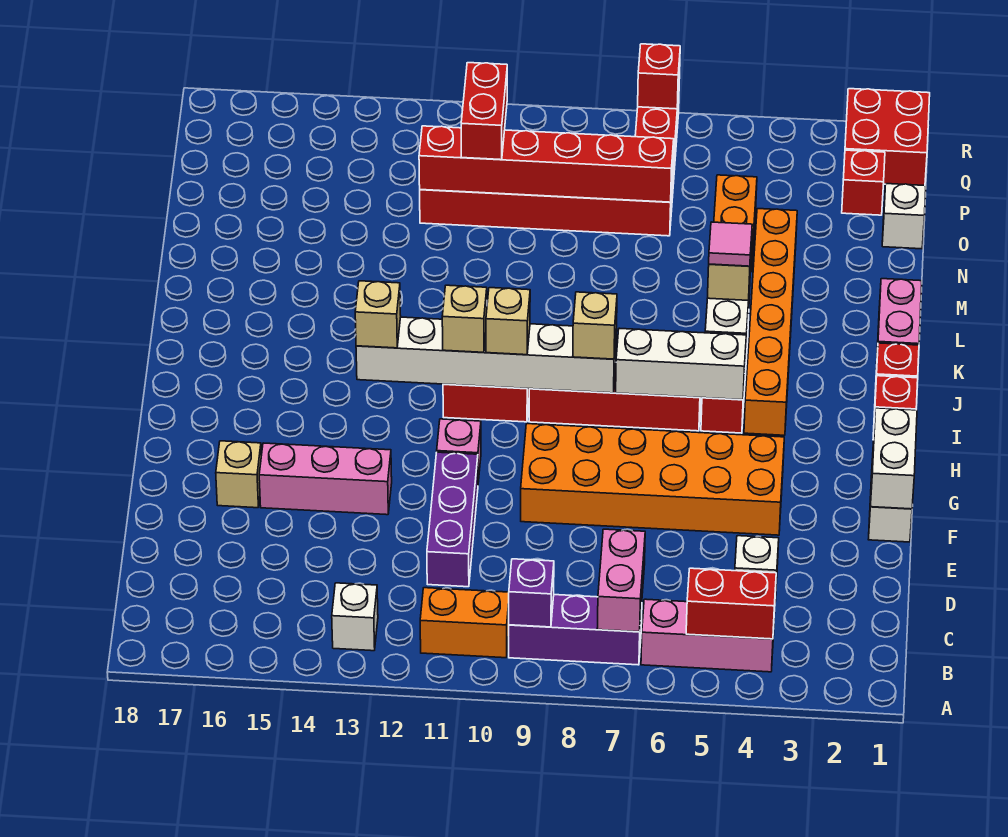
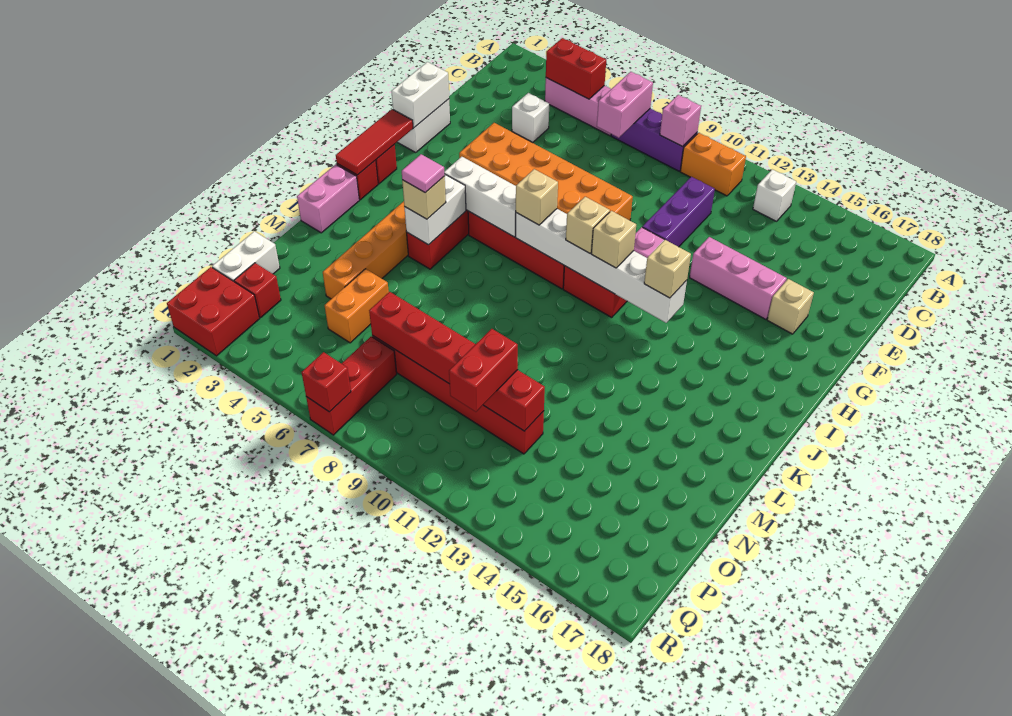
purple brick B9 level 2 -> pink brick B9 level 2
none -> red tile H1:J1 level 2
white brick O1 level 1 -> white brick O1:P1 level 1

